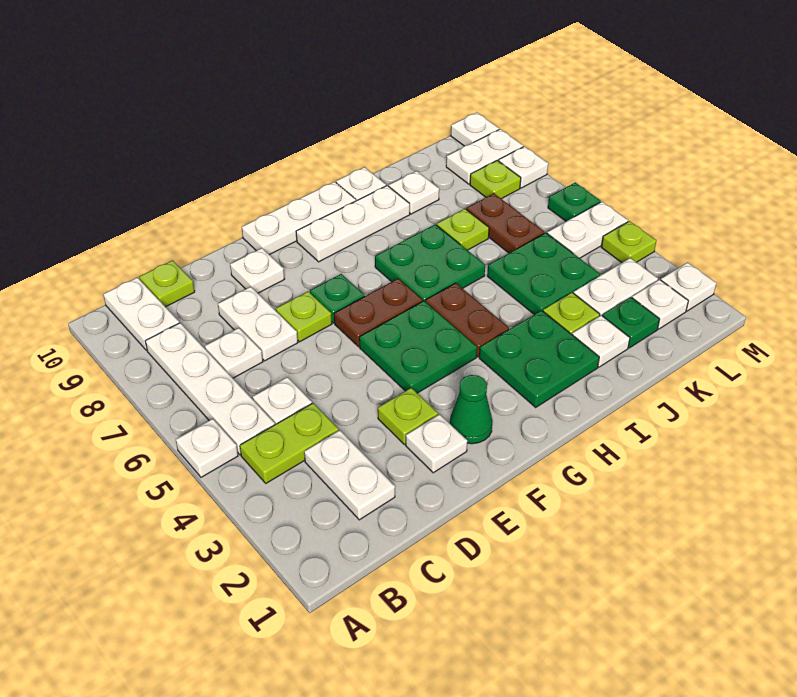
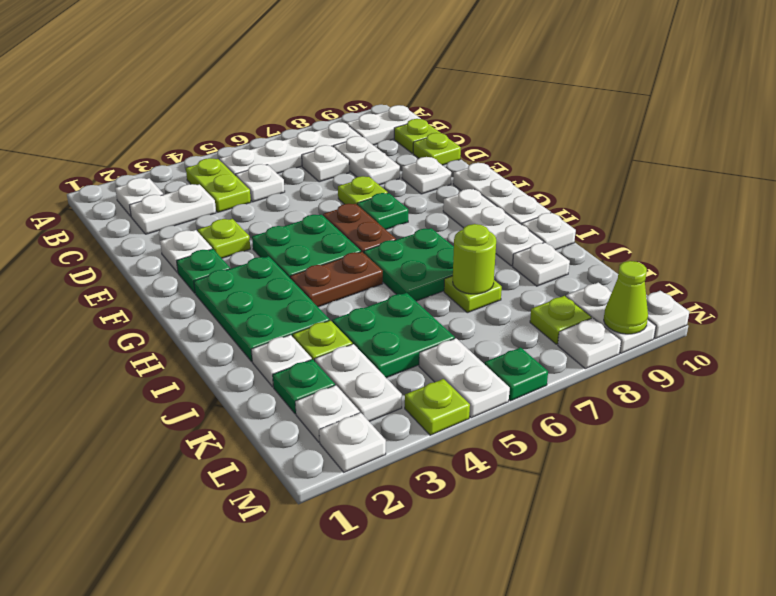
white plate A5 level 1 -> white plate B2 level 1
white plate D7:D8 level 1 -> white plate C8:D8 level 1
none -> lime plate D10 level 1
green cone F2 level 1 -> green plate F2 level 1
green plate H2:I3 level 1 -> green plate G2:I3 level 1
none -> lime round brick J7 level 2
brown plate K6:K7 level 1 -> none
none -> lime cone M9 level 2

